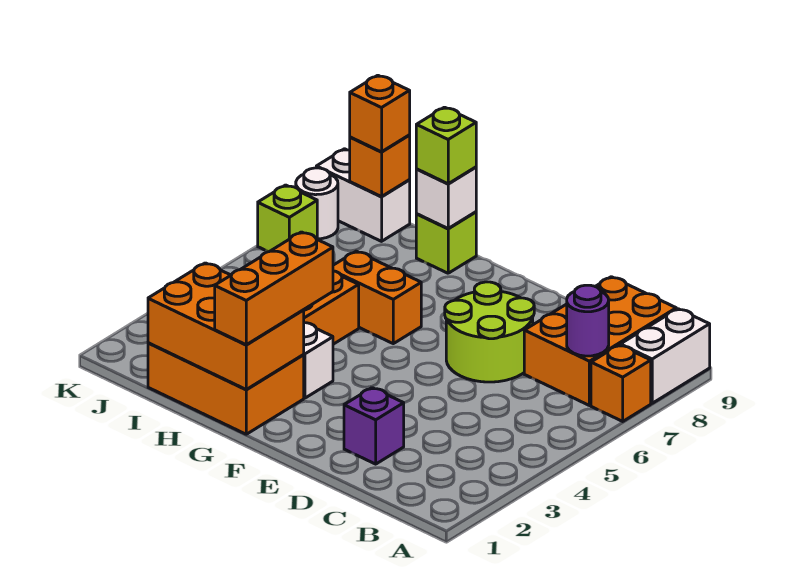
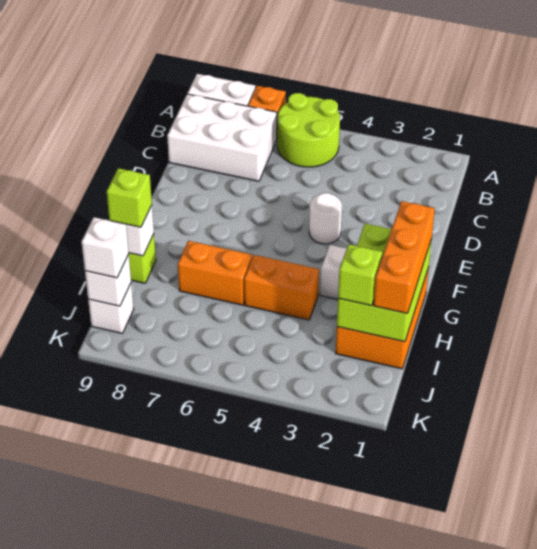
orange brick B7:C9 level 1 -> white brick B7:C9 level 1
purple round brick B7 level 2 -> none
purple brick D2 level 1 -> none
lime round brick D6:E7 level 1 -> lime round brick A5:B6 level 1
orange brick G1:I2 level 2 -> lime brick G1:I2 level 2
orange brick G1:G3 level 3 -> orange brick G1:I1 level 3
orange brick G6:H6 level 1 -> orange brick H6:H7 level 1
white brick J9:K9 level 1 -> white brick J9 level 1
orange brick J9 level 2 -> white brick J9 level 2
orange brick J9 level 3 -> white brick J9 level 3
lime brick K7 level 1 -> lime brick I2 level 3
white round brick K8 level 1 -> white round brick E4 level 1

